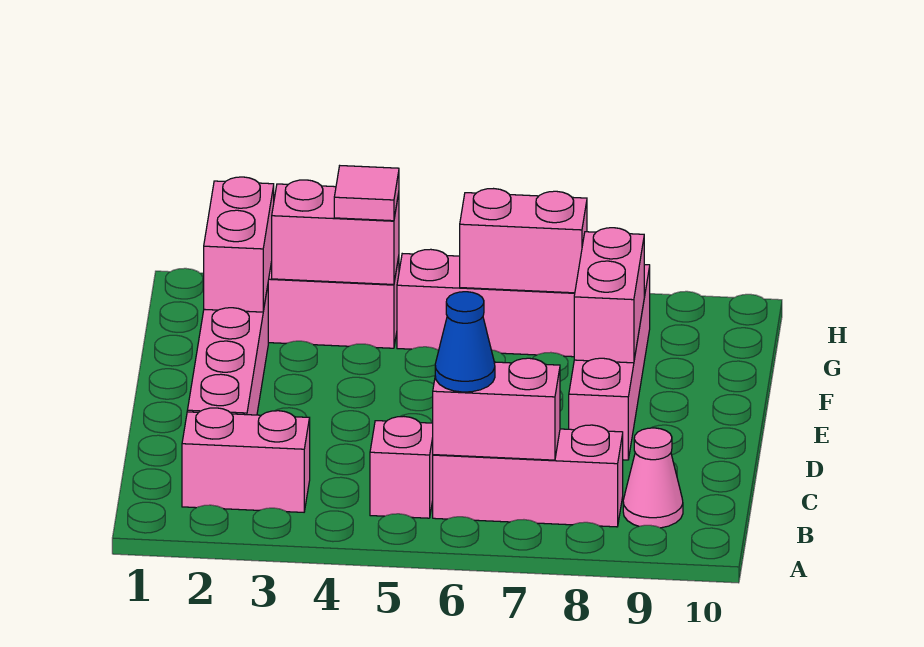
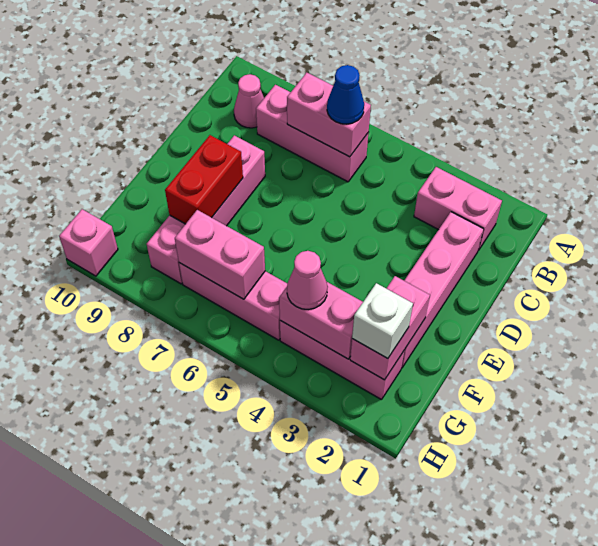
pink brick B5 level 1 -> pink brick H10 level 1
pink brick E8:F8 level 2 -> red brick E8:F8 level 2
none -> white brick G2 level 3
pink tile G4 level 3 -> pink cone G4 level 3

